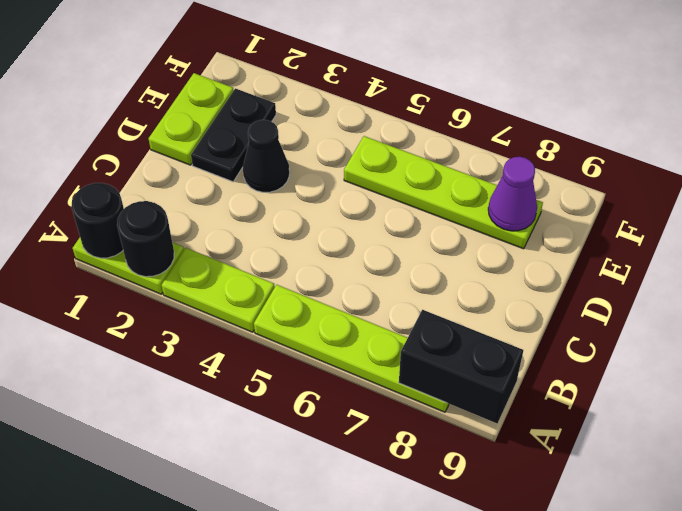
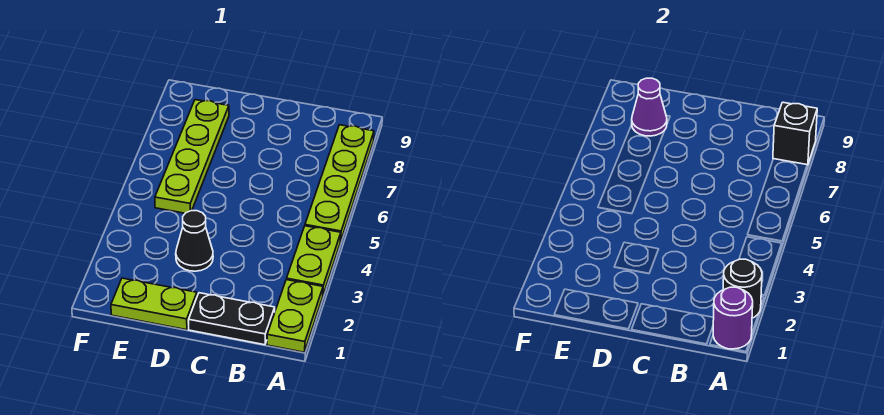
black round brick A1 level 2 -> purple round brick A1 level 2
black brick A8:A9 level 2 -> black brick A8 level 2
black plate D2:E2 level 1 -> black plate B1:C1 level 1

